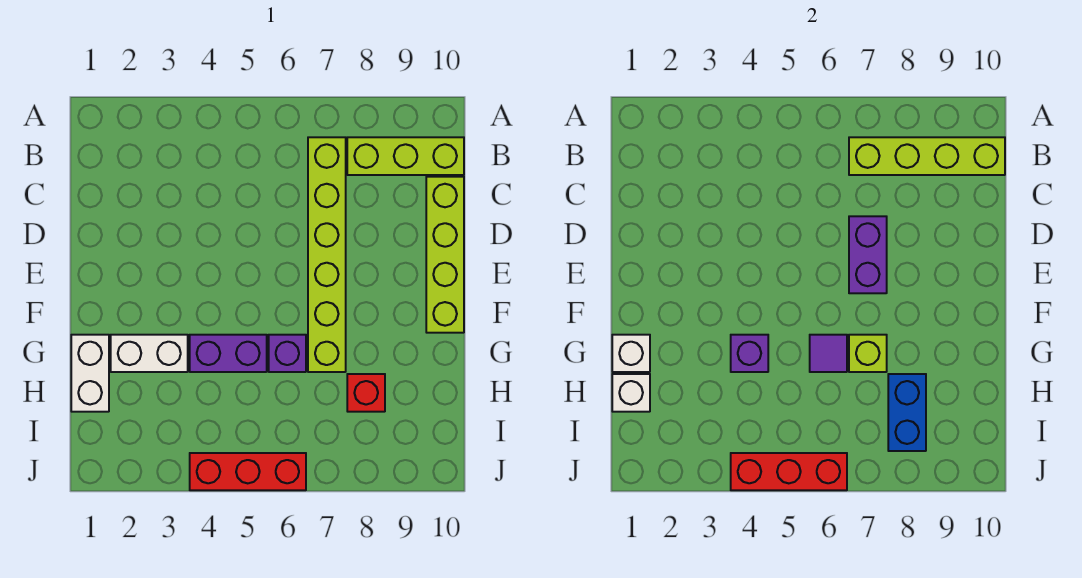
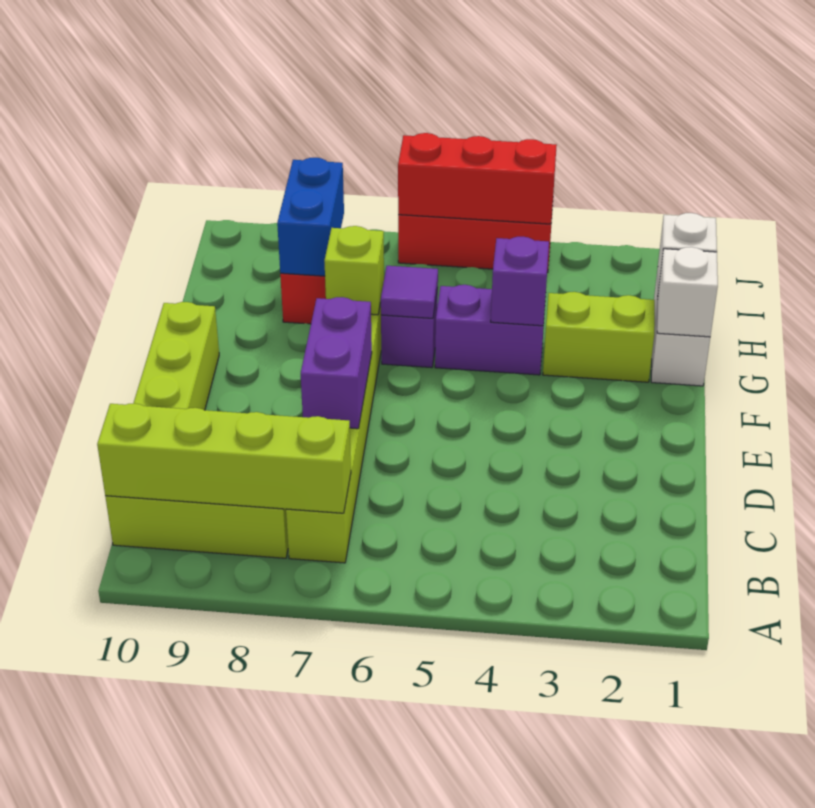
white brick G2:G3 level 1 -> lime brick G2:G3 level 1

